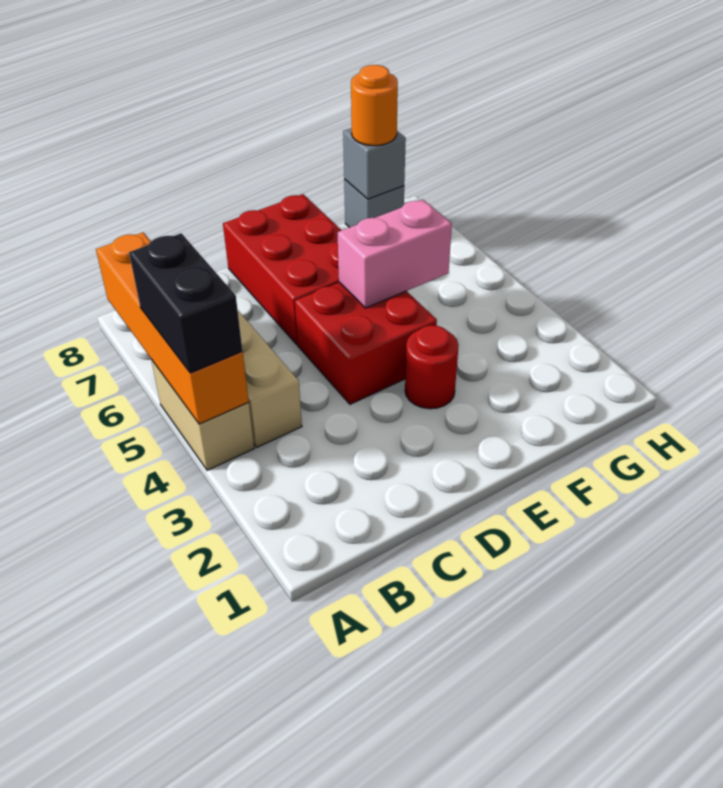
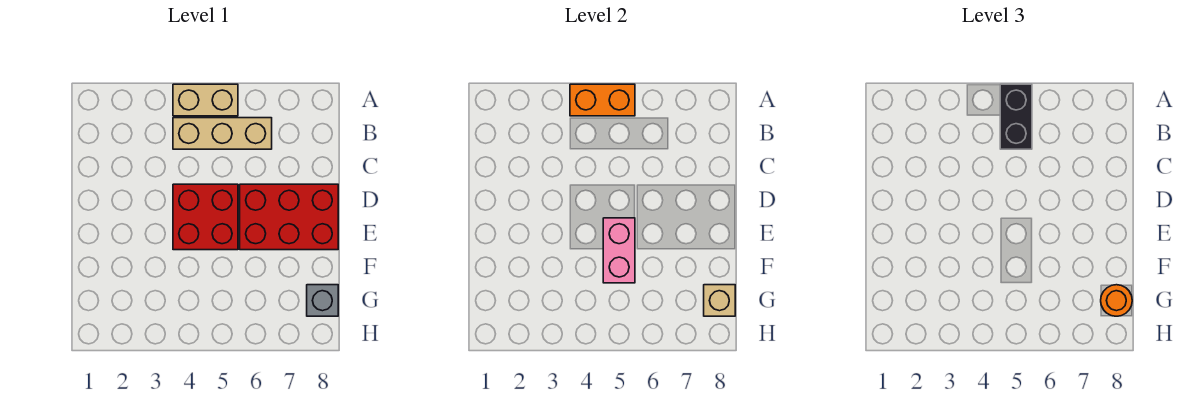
orange brick A4:A7 level 2 -> orange brick A4:A5 level 2
black brick A4:A5 level 3 -> black brick A5:B5 level 3
red round brick E3 level 1 -> none
grey brick G8 level 2 -> tan brick G8 level 2

